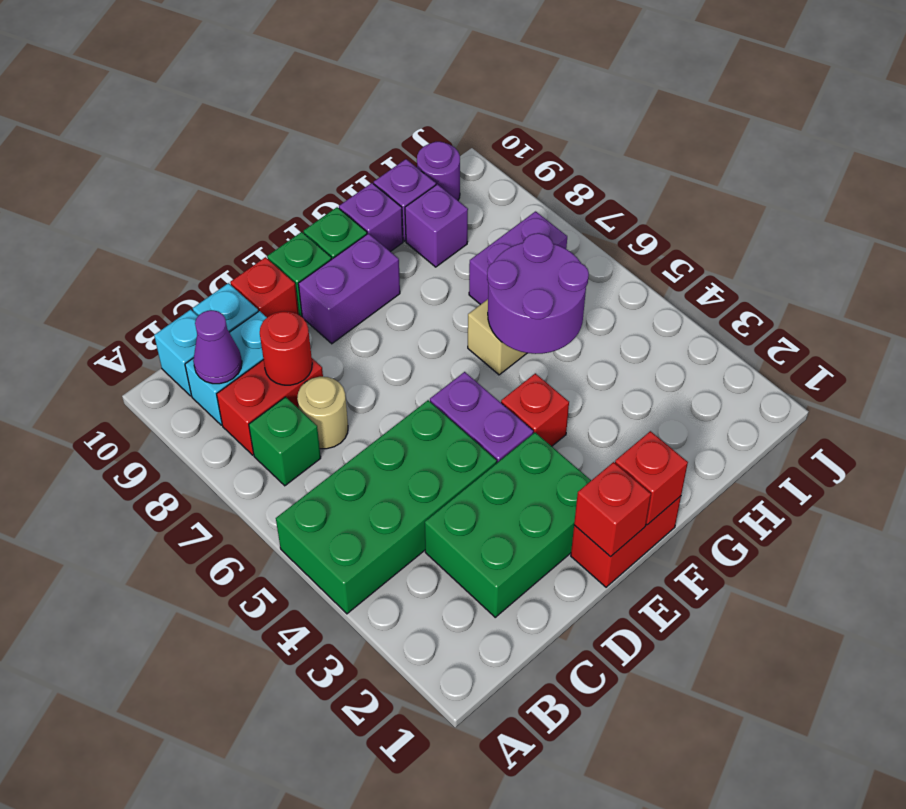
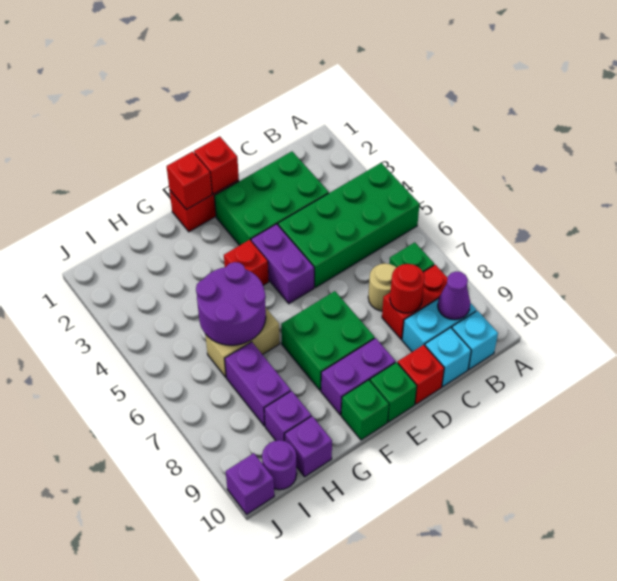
none -> green brick E7:F8 level 1
purple brick G10 level 1 -> purple brick J10 level 1
purple brick H7:I7 level 1 -> purple brick H7:H8 level 1

